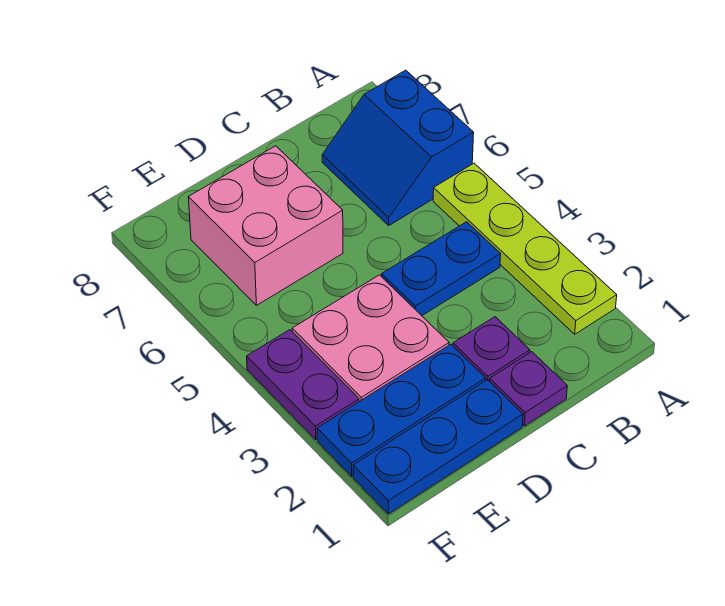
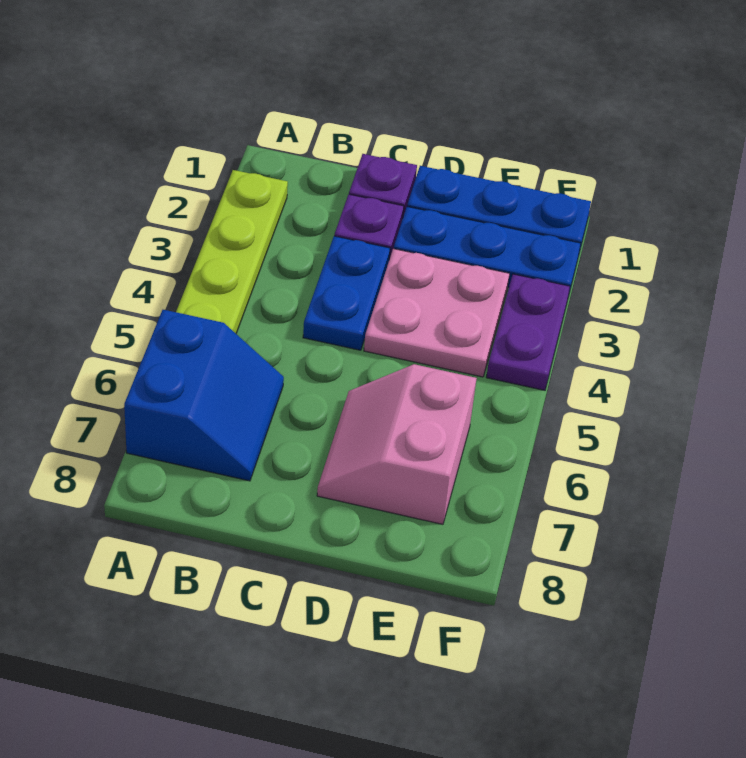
blue plate B4:C4 level 1 -> blue plate C3:C4 level 1
pink brick D6:E7 level 1 -> pink slope D6:E7 level 1 top E

